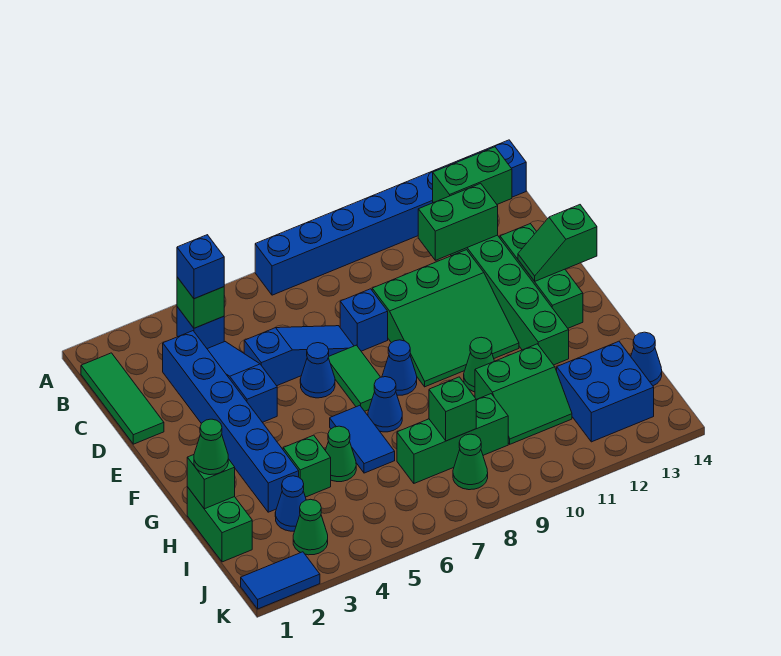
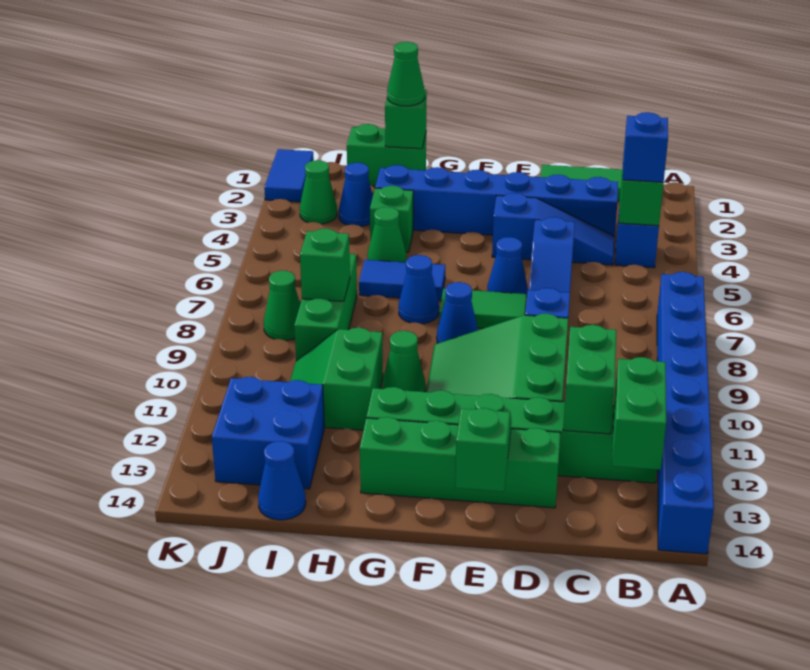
green brick D13:F13 level 1 -> green brick D13:G13 level 1

